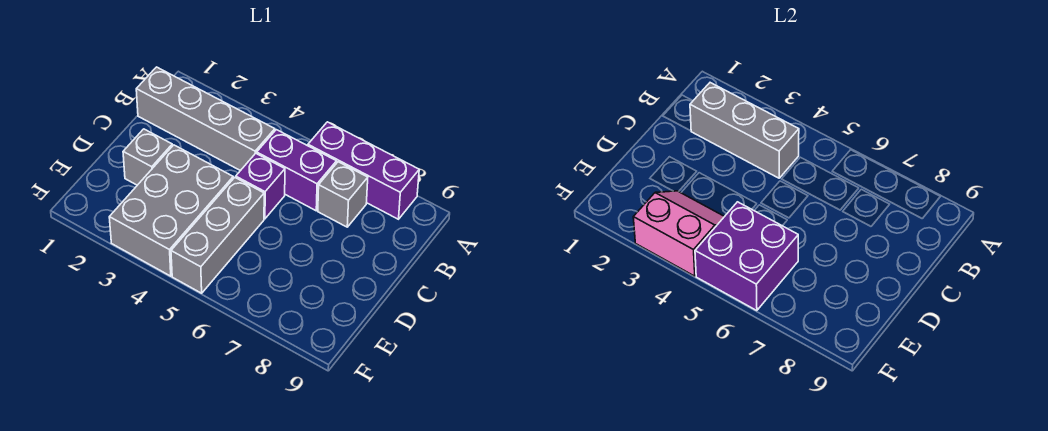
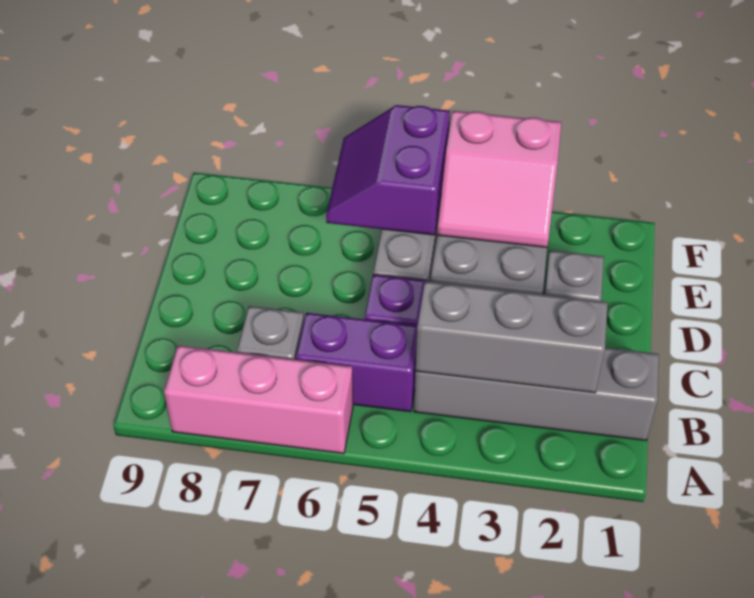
purple brick A6:A8 level 1 -> pink brick A6:A8 level 1
purple brick E5:F6 level 2 -> purple slope E5:F6 level 2 top 5

